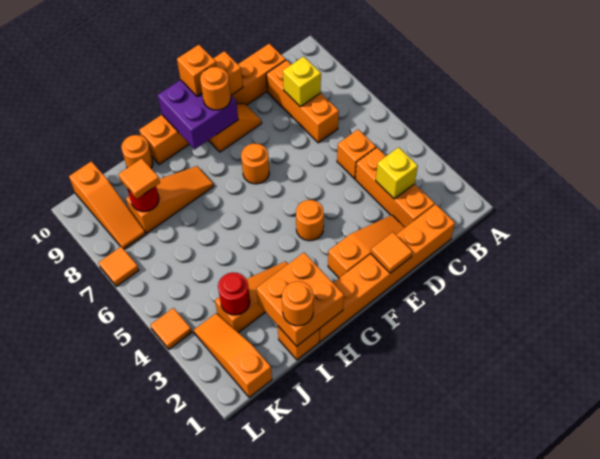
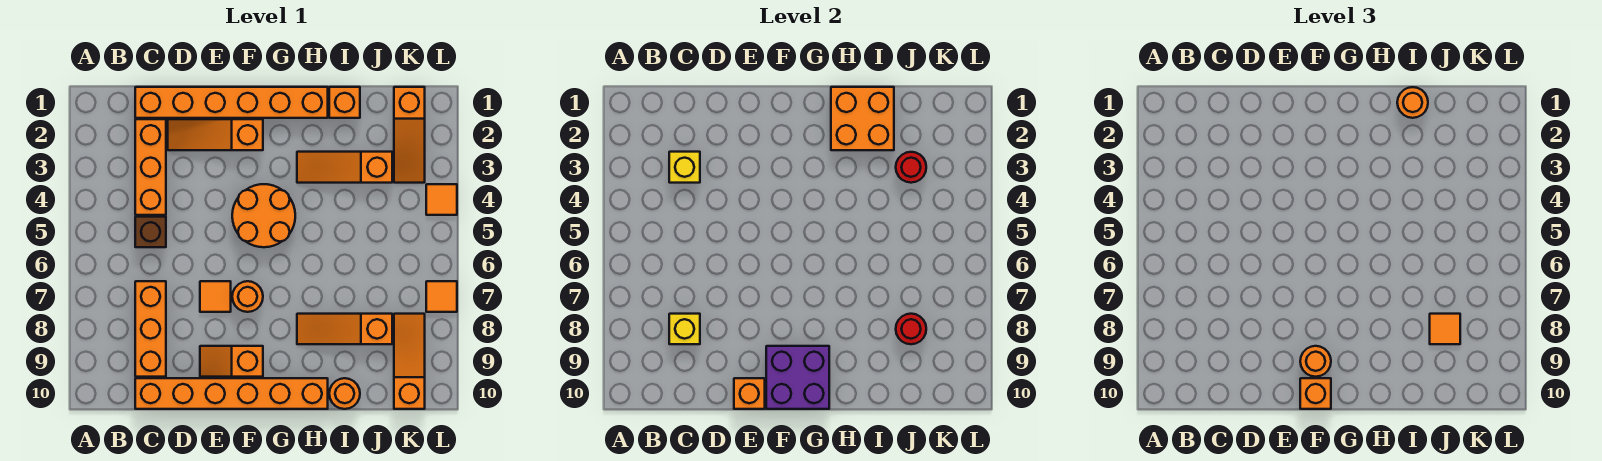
orange brick C5 level 1 -> brown brick C5 level 1
orange tile E1 level 2 -> orange tile E7 level 1
orange round brick F4 level 1 -> orange round brick F4:G5 level 1

